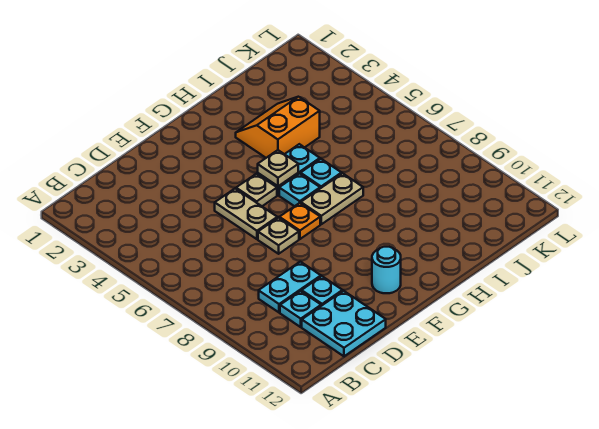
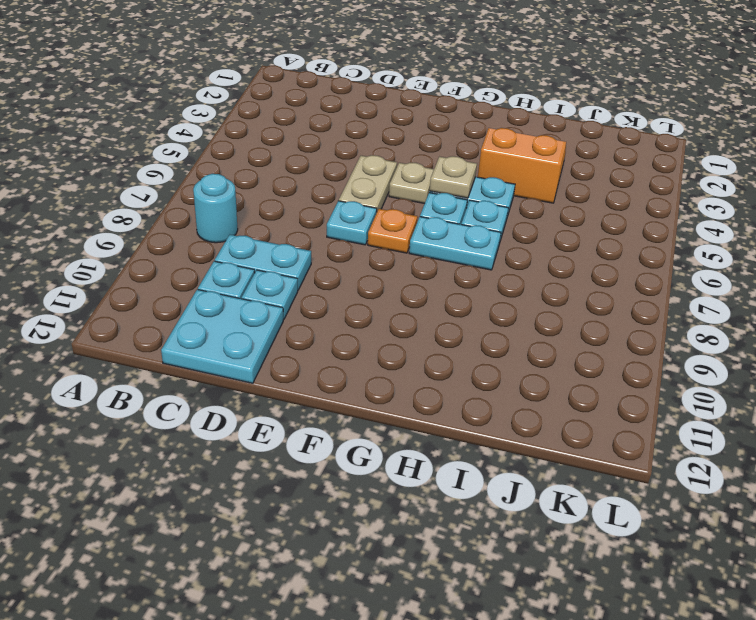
tan plate E7 level 1 -> cyan plate E7 level 1
cyan round brick F11 level 1 -> cyan round brick B8 level 1
tan plate G7:H7 level 1 -> cyan plate G7:H7 level 1

